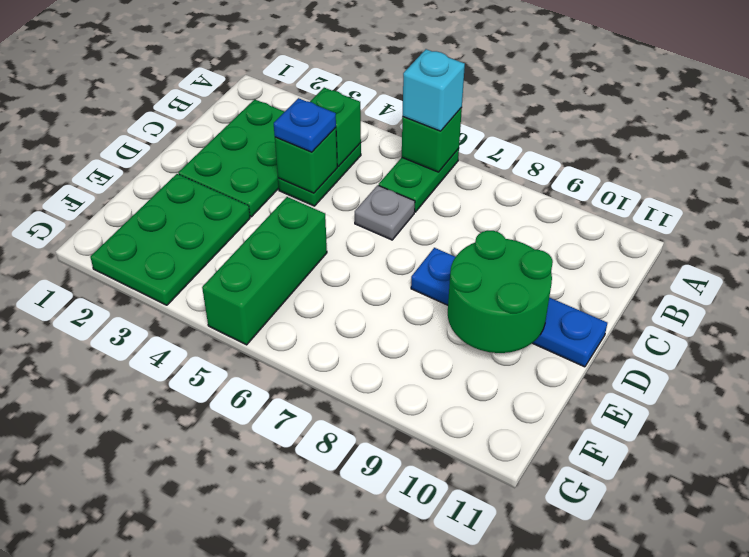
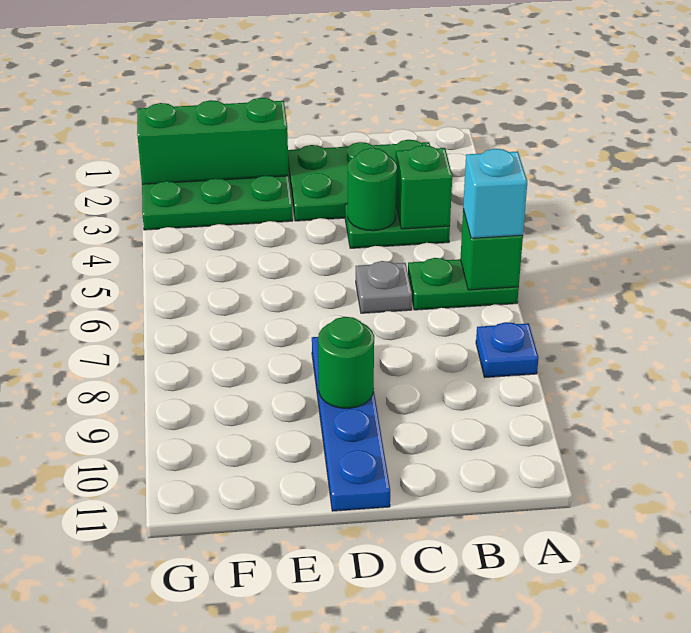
green brick C4 level 2 -> green round brick C4 level 2
blue plate C4 level 3 -> blue plate A8 level 1
green round brick D9:E10 level 2 -> green round brick D9 level 2
green brick E5:G5 level 1 -> green brick E2:G2 level 2

